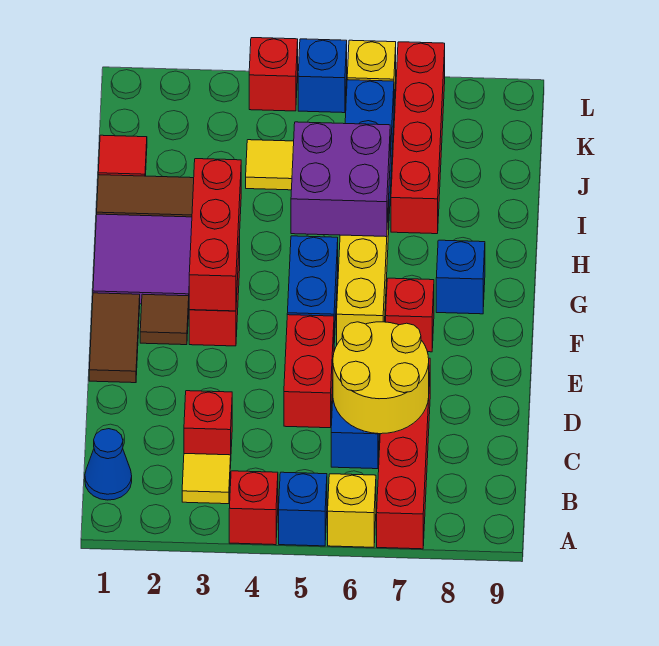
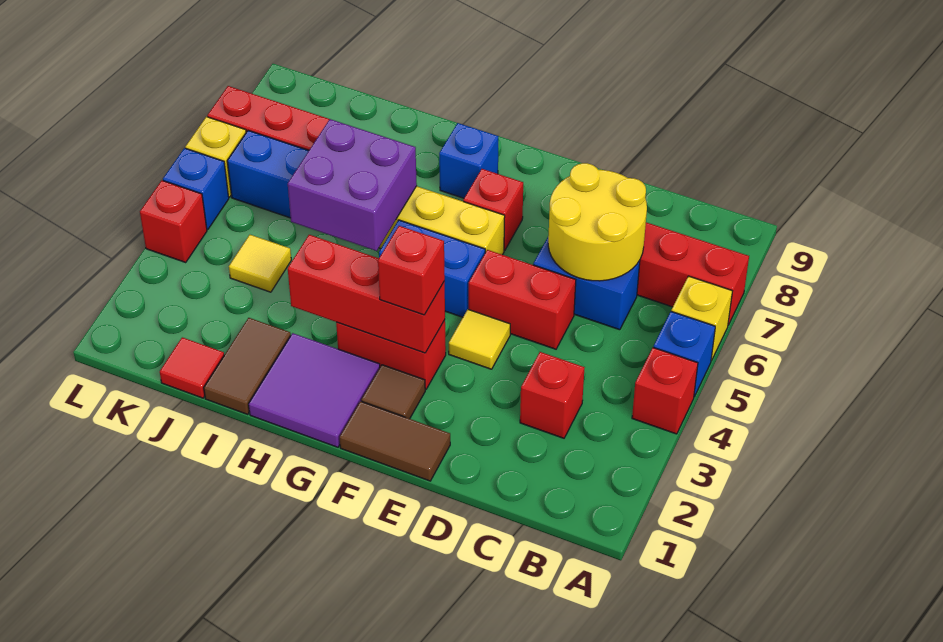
blue cone B1 level 1 -> none
yellow tile B3 level 1 -> yellow tile E4 level 1
none -> red brick F3 level 3

